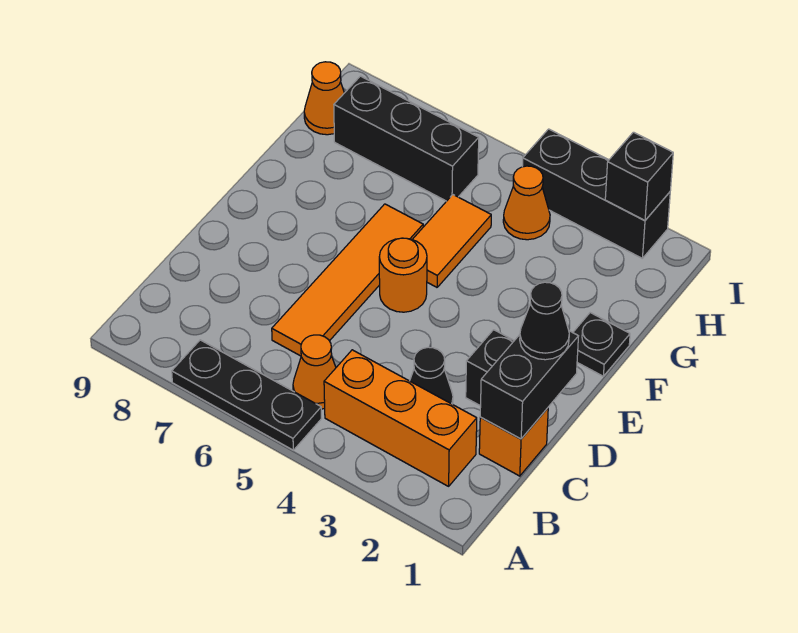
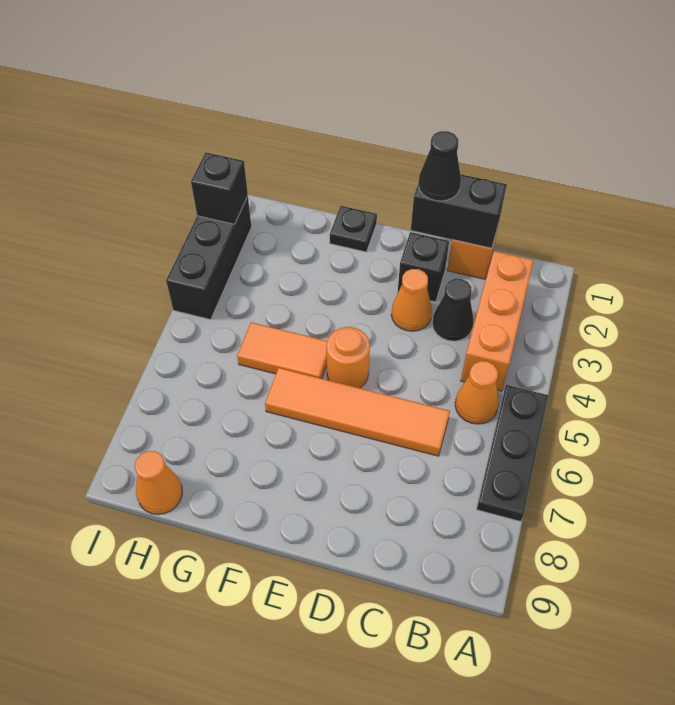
orange cone H4 level 1 -> orange cone D3 level 1
black brick H6:H8 level 1 -> none

